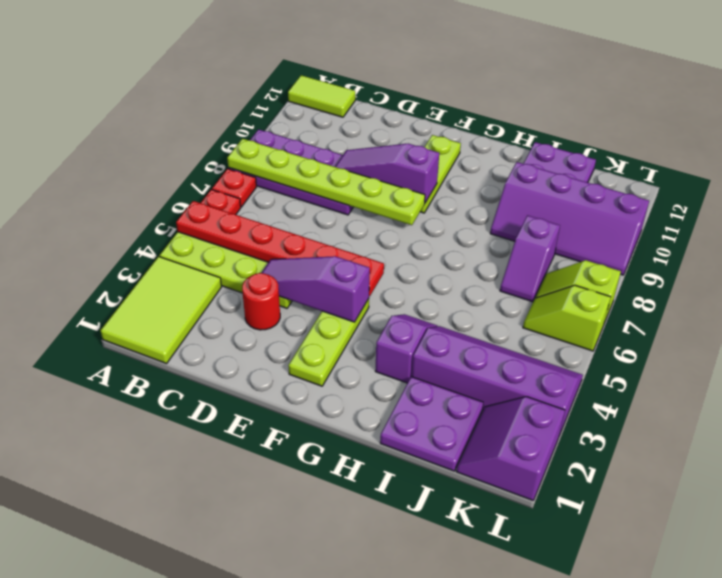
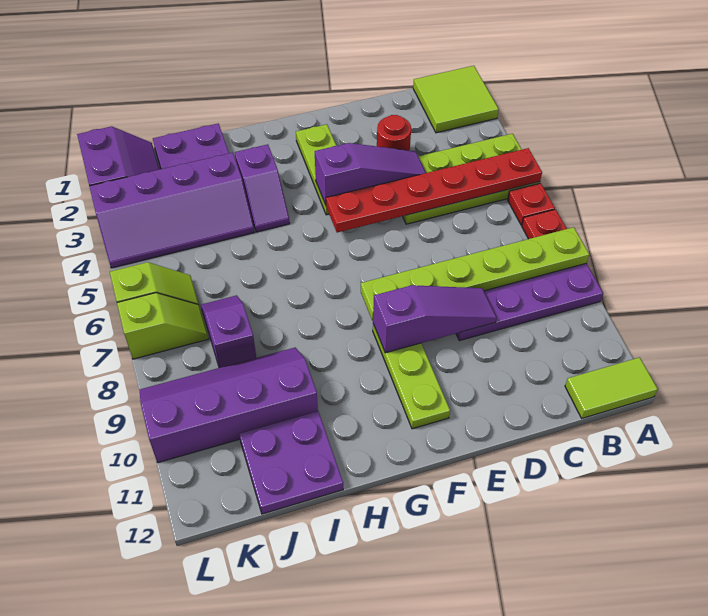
lime tile A1:B3 level 1 -> lime tile A1:B2 level 1

